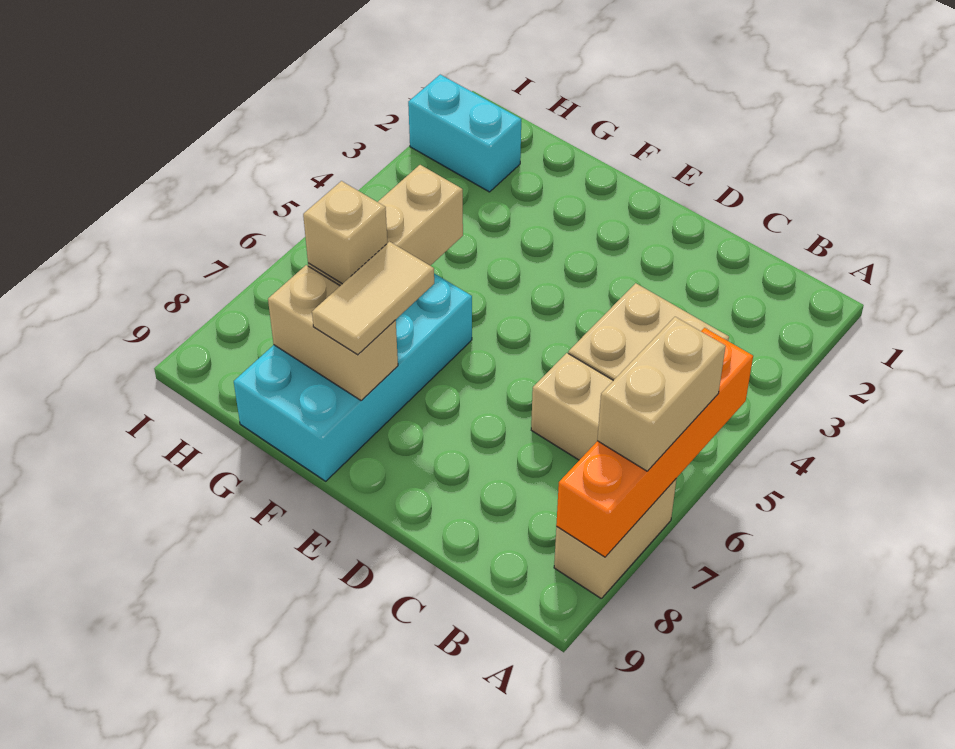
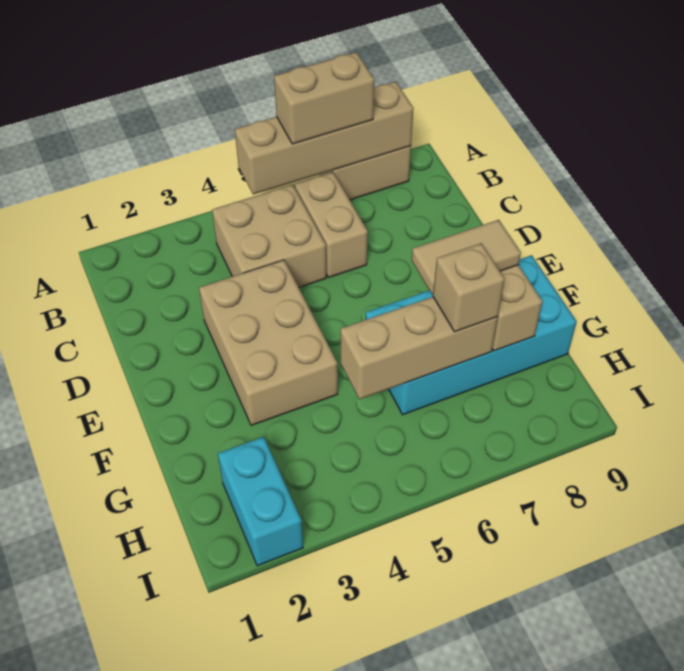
orange brick A5:A8 level 2 -> tan brick A5:A8 level 2
none -> tan brick D3:F4 level 1

